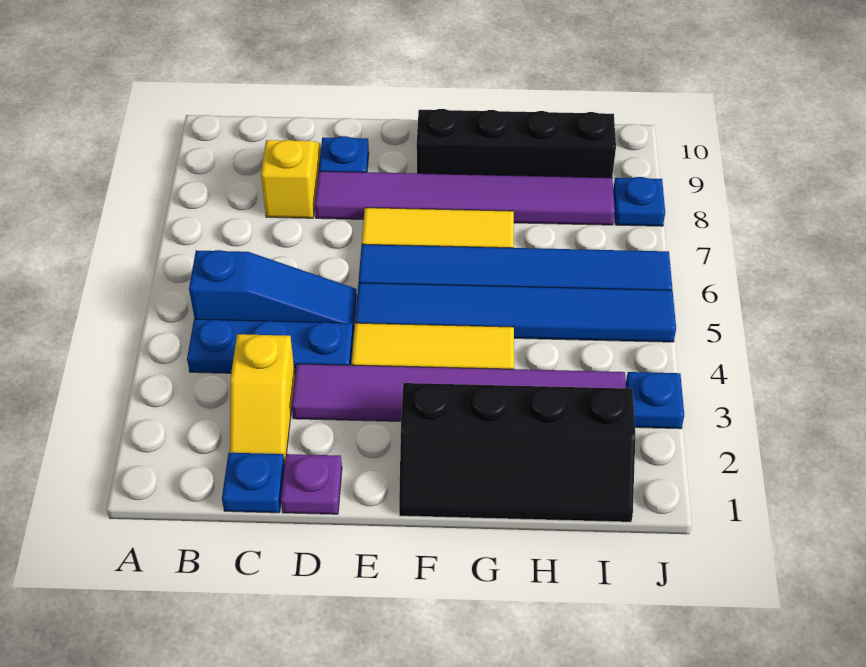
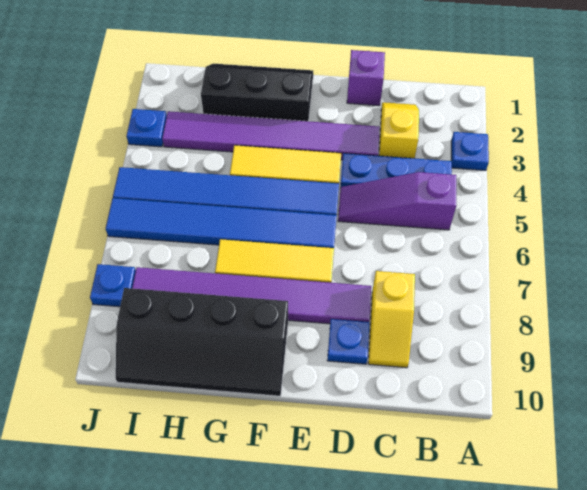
blue slope B5:D5 level 1 top B -> purple slope B5:D5 level 1 top B
blue plate C1 level 1 -> blue plate A3 level 1
purple plate D1 level 1 -> purple brick D1 level 1
black slope F1:I2 level 1 top 2 -> black slope F1:H2 level 1 top 2

